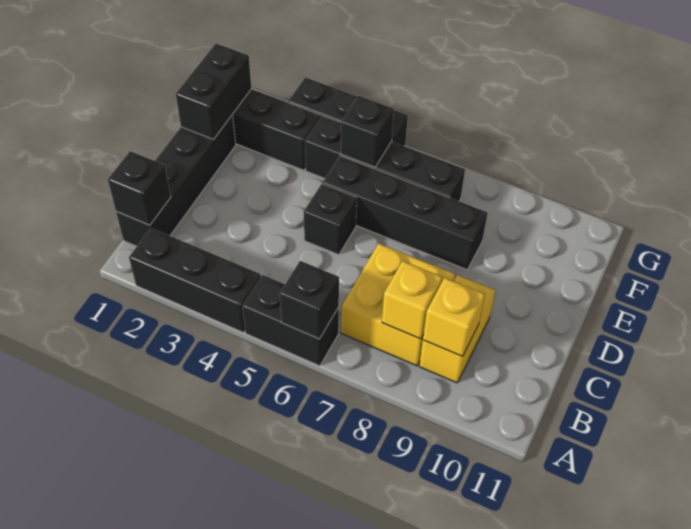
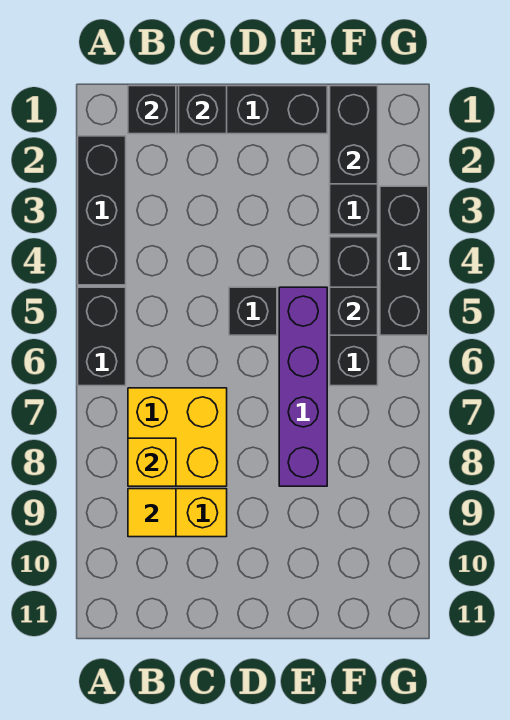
black brick A6 level 2 -> black brick C1 level 2
yellow brick B9 level 2 -> yellow tile B9 level 2
black brick E1:F1 level 2 -> black brick F1:F2 level 2
black brick E5:E8 level 1 -> purple brick E5:E8 level 1
black brick F4:F7 level 1 -> black brick F4:F6 level 1

